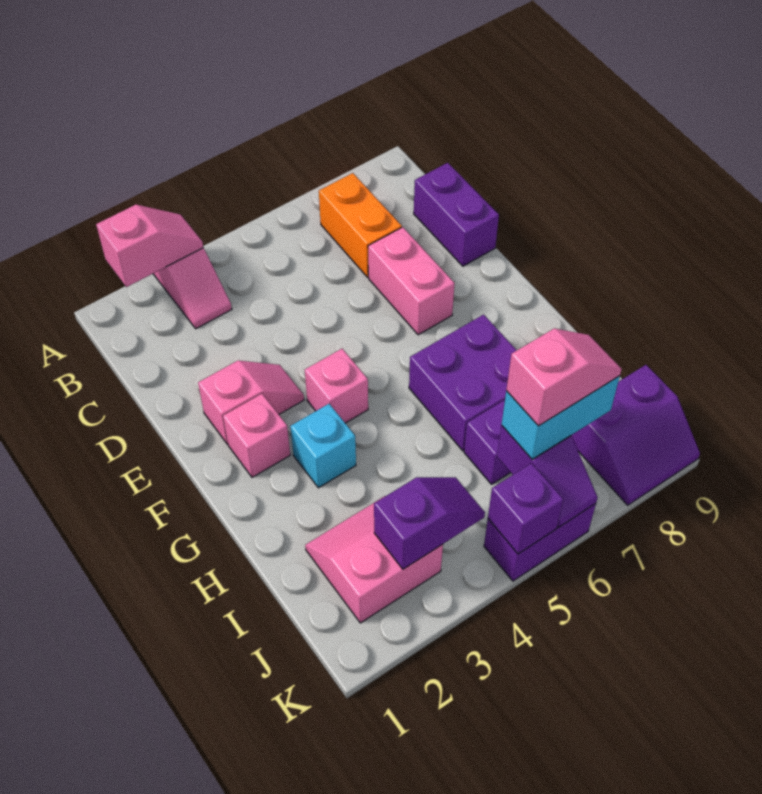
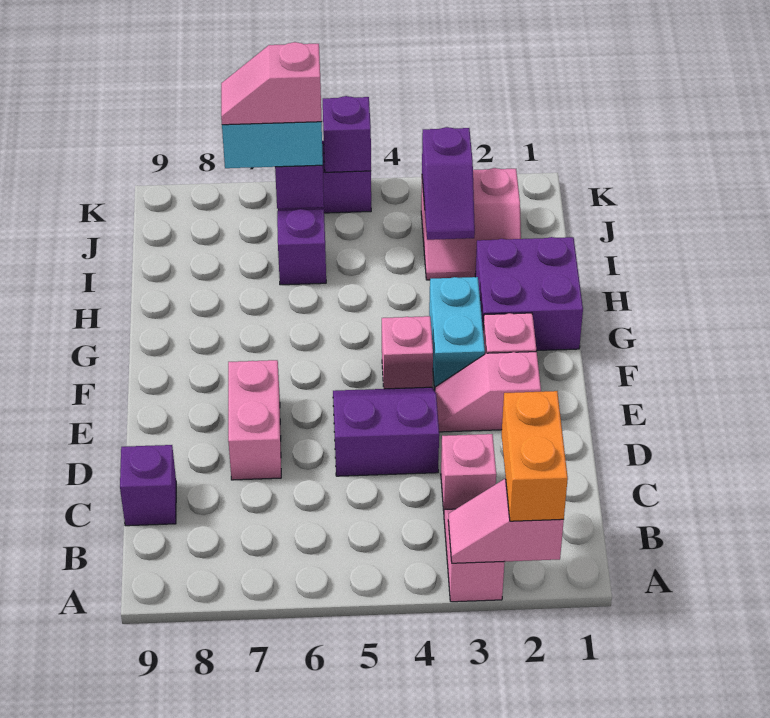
orange brick B7:C7 level 1 -> orange brick A2:B2 level 3
none -> pink brick C3 level 1
purple brick C9:D9 level 1 -> purple brick C9 level 1
cyan brick G3 level 1 -> cyan brick F3:G3 level 1
purple brick G6:H7 level 1 -> purple brick G1:H2 level 1
purple slope J3:J4 level 2 top 3 -> purple slope I3:J3 level 2 top J
purple slope J8:K9 level 1 top J -> purple slope D4:E5 level 1 top D

